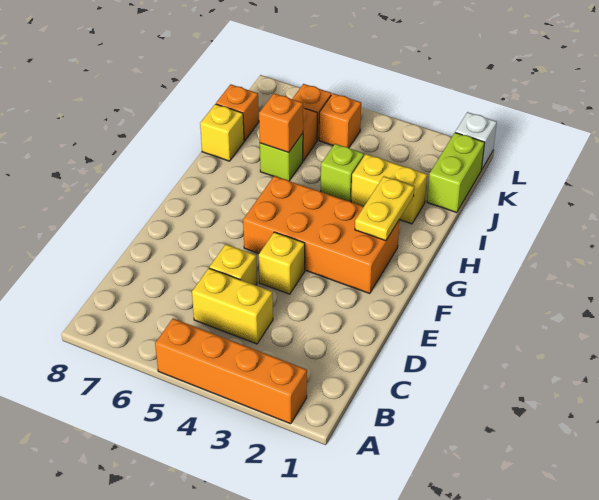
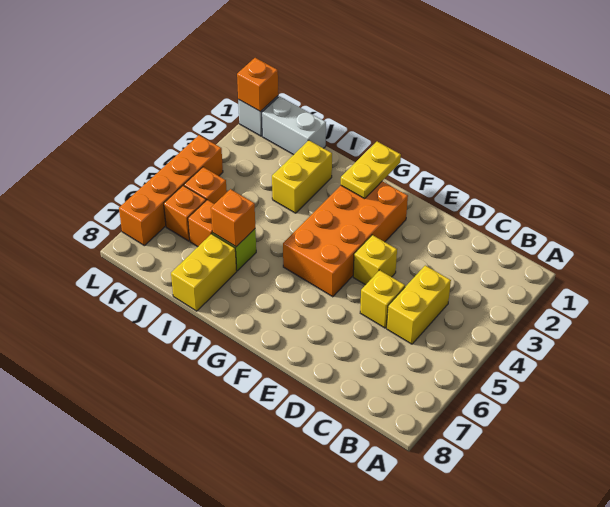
orange brick A2:A5 level 1 -> orange brick L4:L7 level 1
yellow plate G2:H2 level 2 -> yellow plate G1:G2 level 2
lime brick I4 level 1 -> none
yellow brick I8 level 1 -> yellow brick I7:I8 level 1
lime brick J1:K1 level 1 -> white brick J1:K1 level 1
orange brick J8 level 1 -> orange brick L1 level 2

